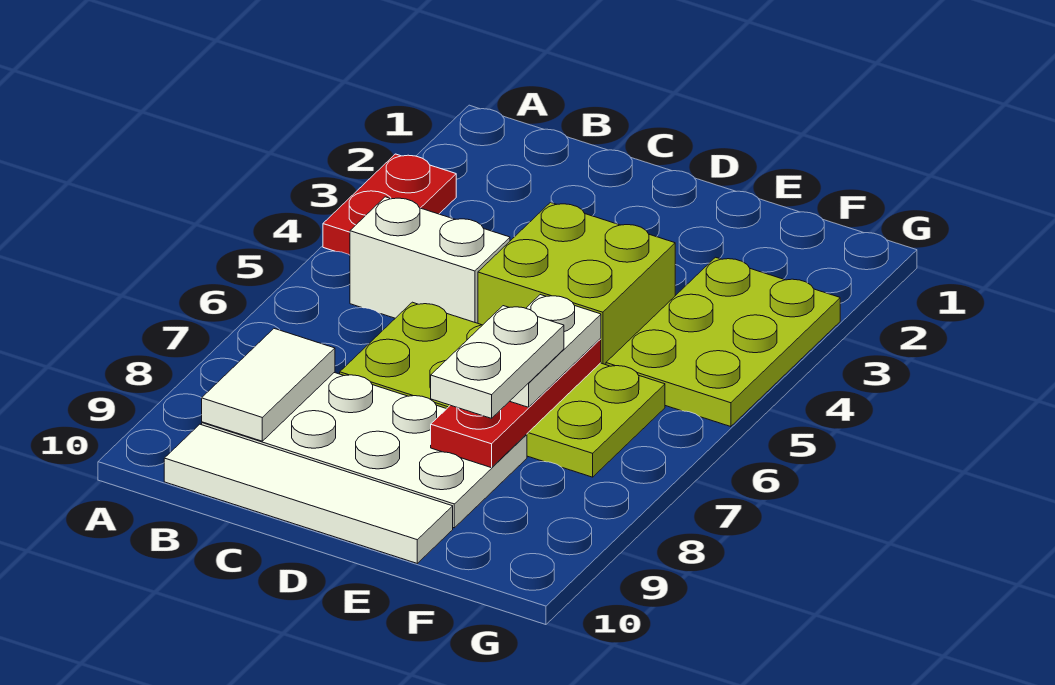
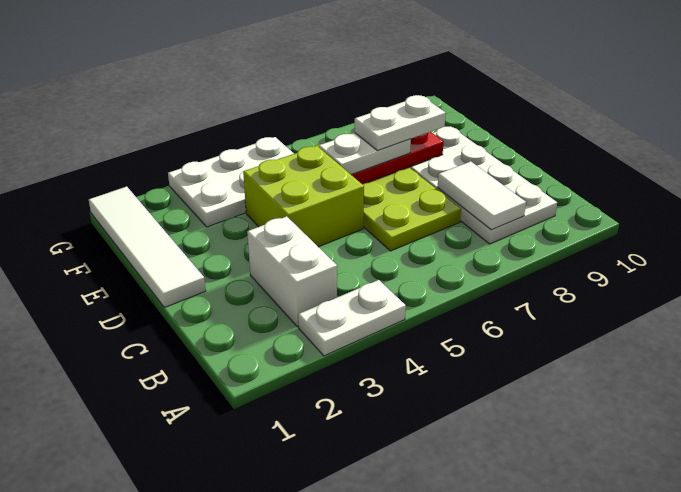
red plate A3:A4 level 1 -> white plate A3:A4 level 1
white brick B5:C5 level 1 -> white brick B3:C3 level 1
white tile B8:B9 level 2 -> white tile B8:C8 level 2
white tile B10:E10 level 1 -> white tile D1:G1 level 1
lime plate F3:G5 level 1 -> white plate F3:G5 level 1

